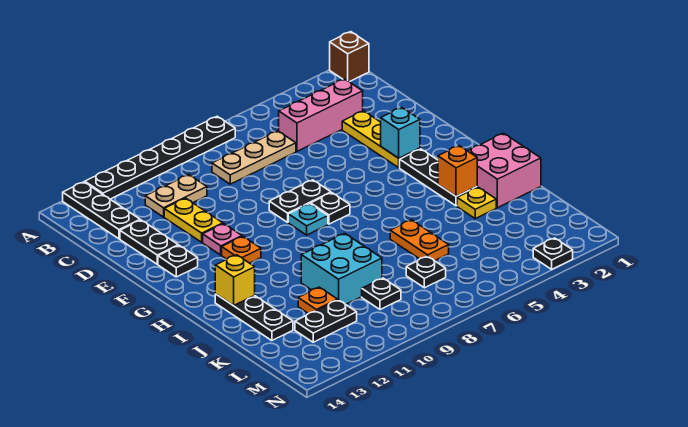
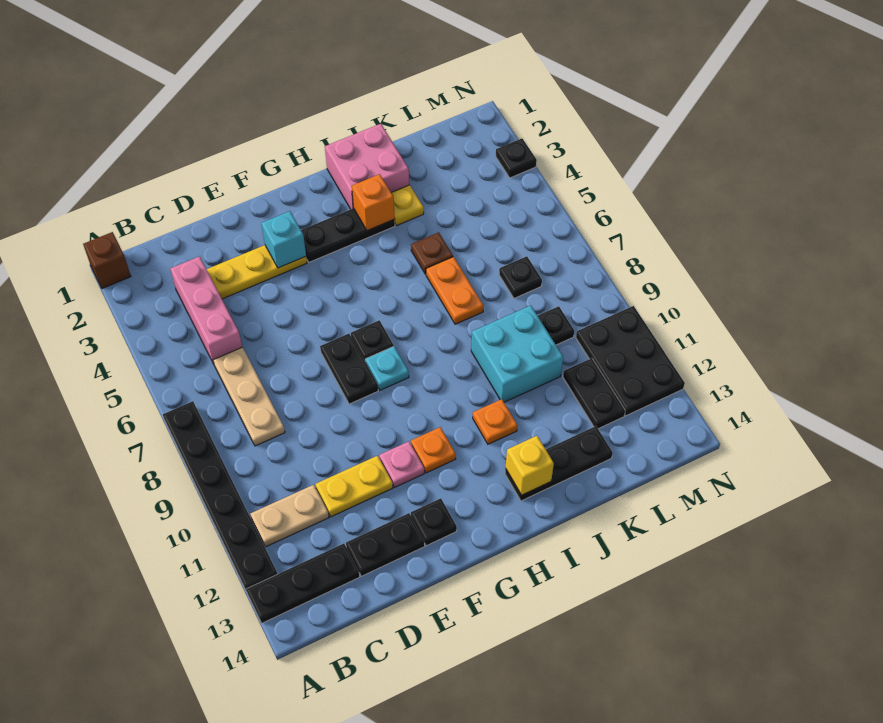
tan plate C10:C11 level 1 -> tan plate B11:C11 level 1
none -> brown plate J5 level 1
orange plate J6:K6 level 1 -> orange plate J6:J7 level 1
orange plate K11 level 1 -> orange plate I11 level 1
none -> black plate M10:N12 level 1

